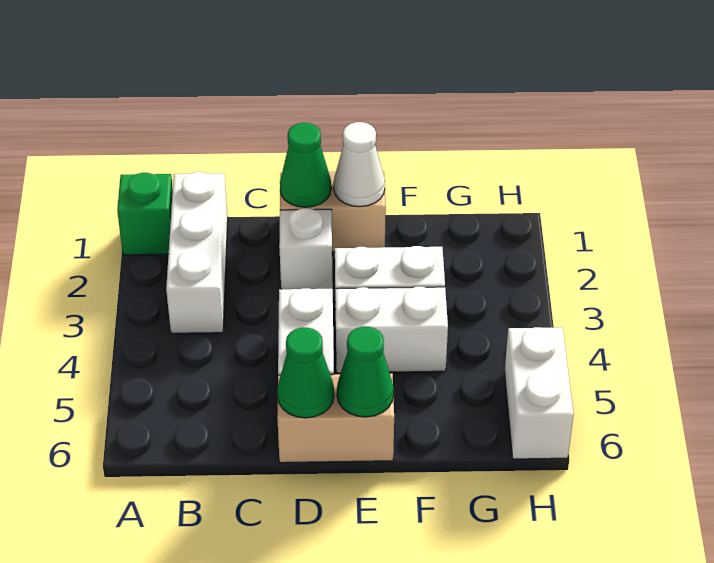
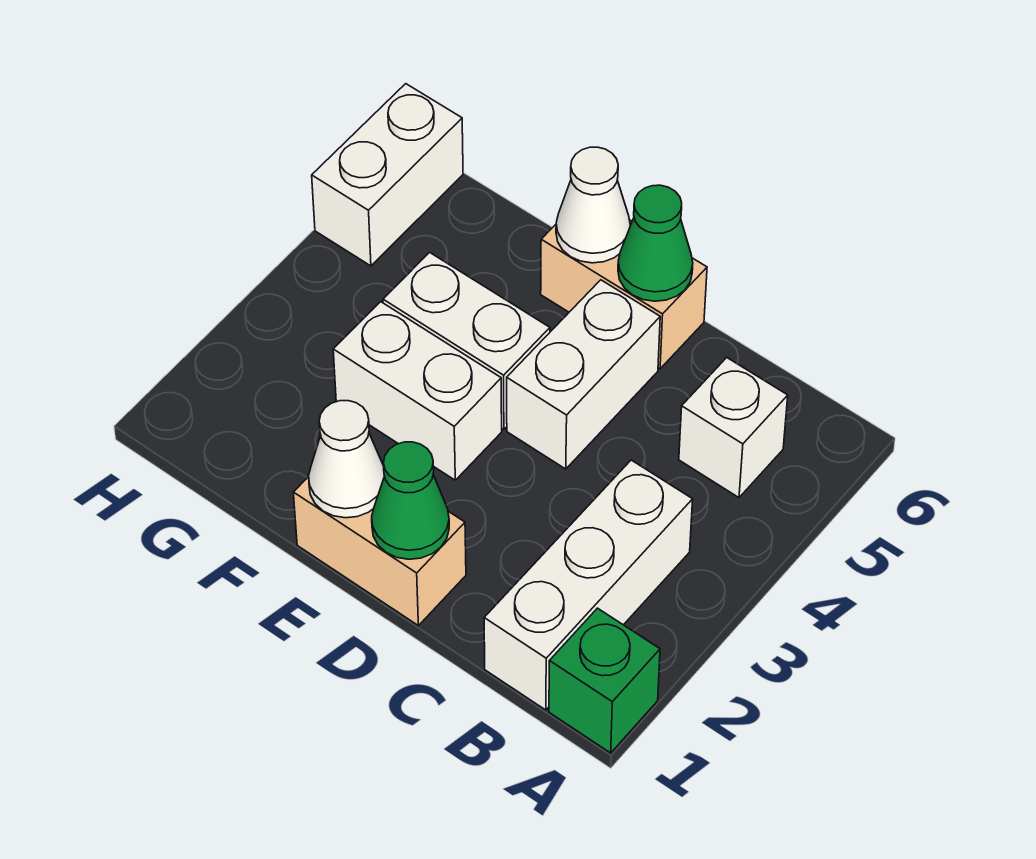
white brick D2 level 1 -> white brick B5 level 1
green cone E6 level 2 -> white cone E6 level 2

